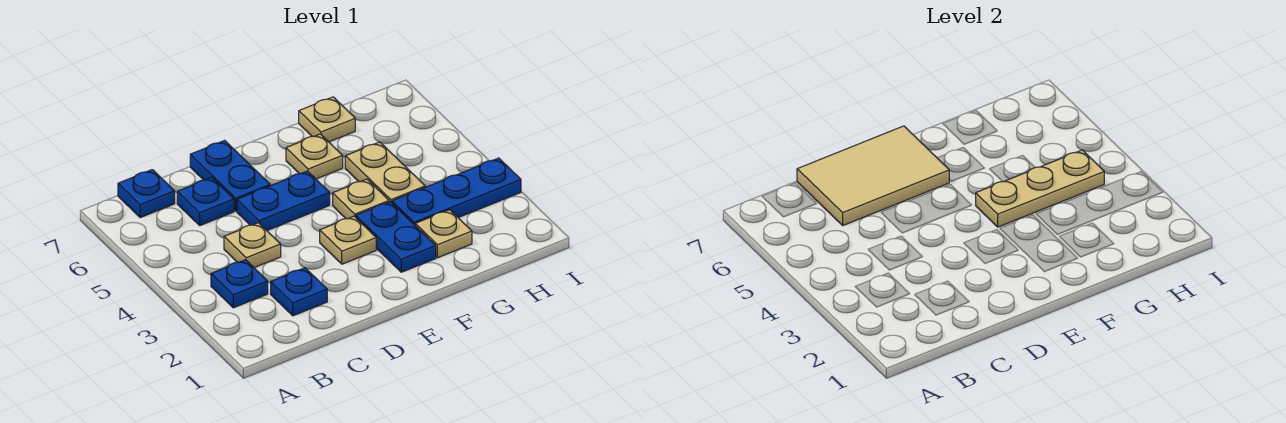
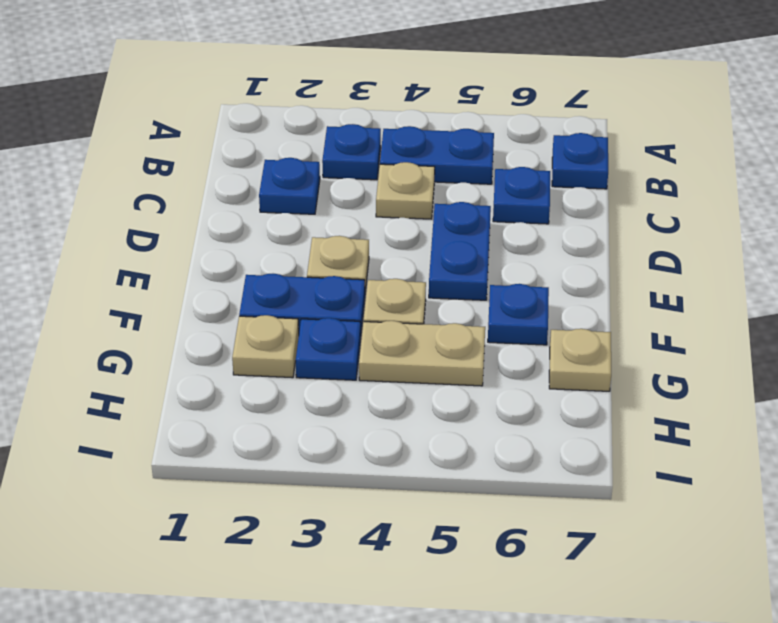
tan tile C6:E7 level 2 -> none
blue plate D6:D7 level 1 -> blue plate B4:B5 level 1
tan plate F4:H4 level 2 -> none
tan plate F6 level 1 -> blue plate F6 level 1
blue plate G3:I3 level 1 -> blue plate G3 level 1

